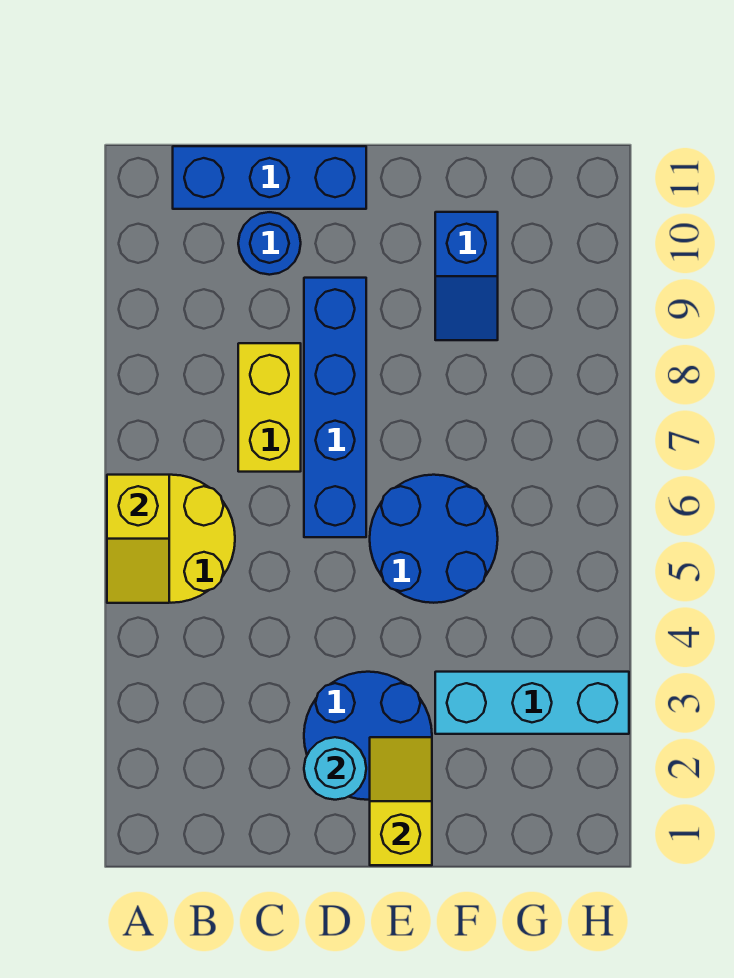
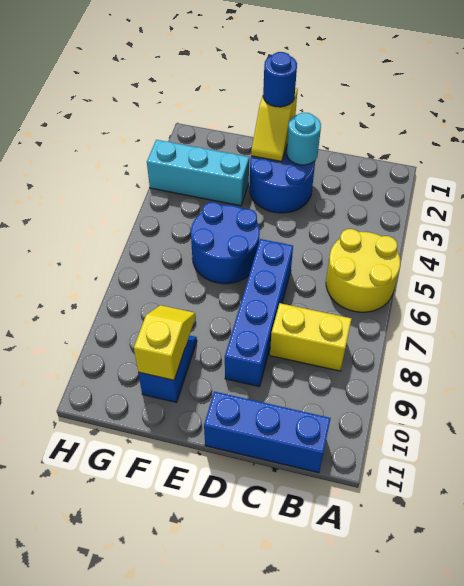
yellow slope A5:A6 level 2 top 6 -> yellow slope F9:F10 level 2 top 10
yellow brick C7:C8 level 1 -> yellow brick B8:C8 level 1
blue round brick C10 level 1 -> blue round brick E1 level 3

